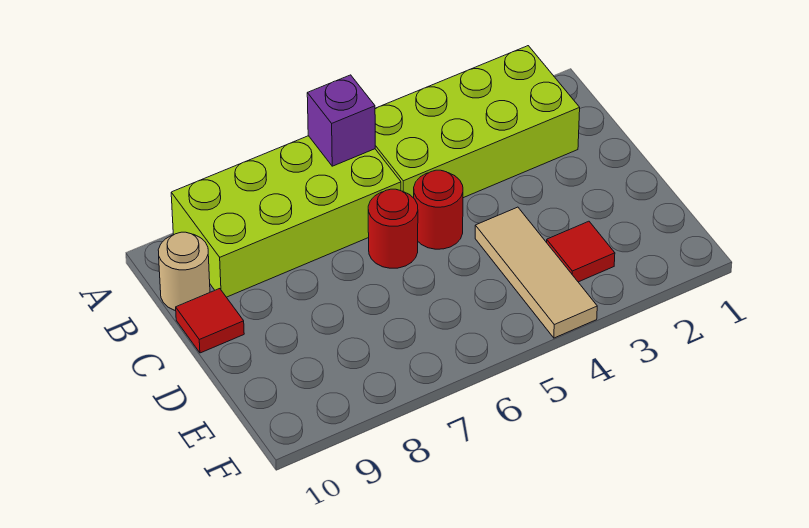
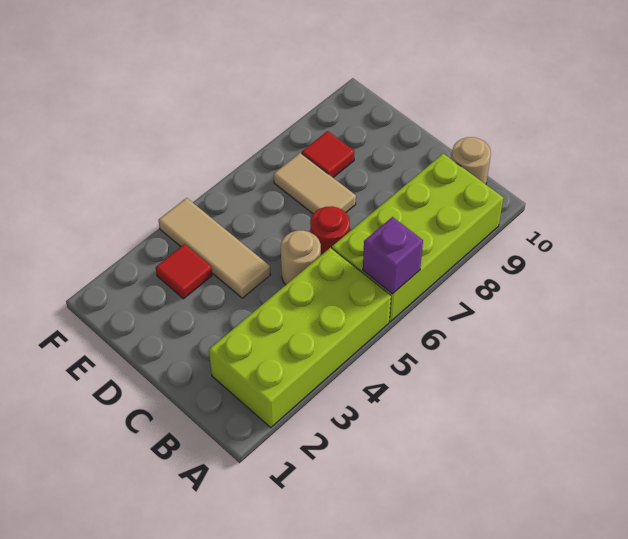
red round brick C5 level 1 -> tan round brick C5 level 1
red tile C10 level 1 -> red tile E8 level 1
none -> tan tile D7:E7 level 1

